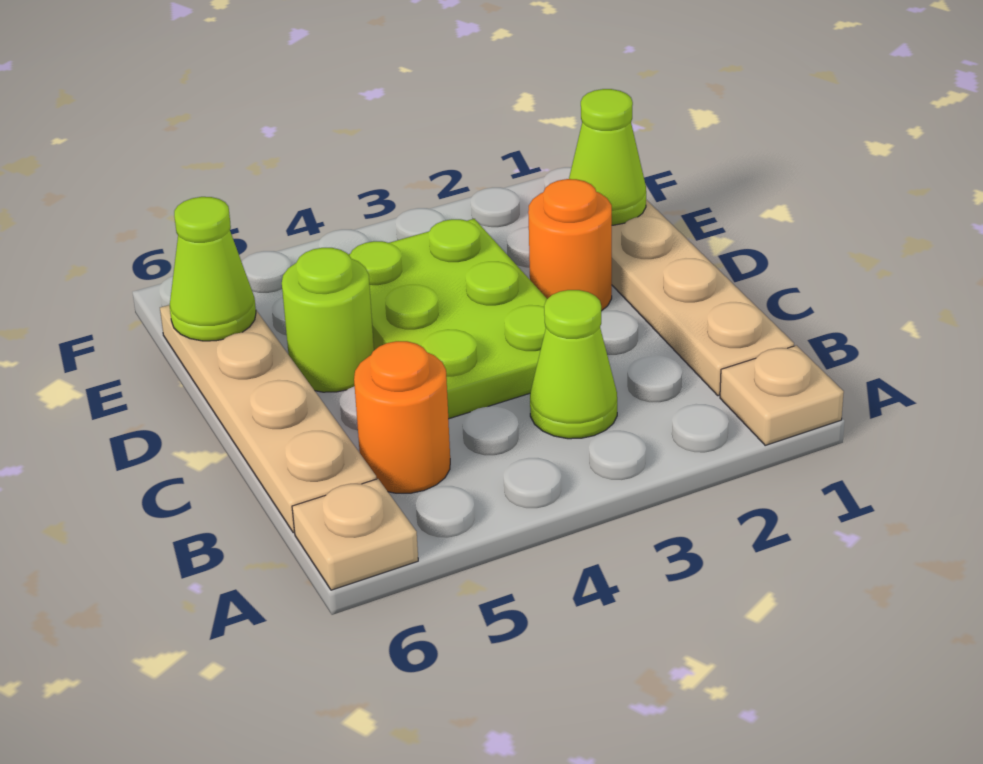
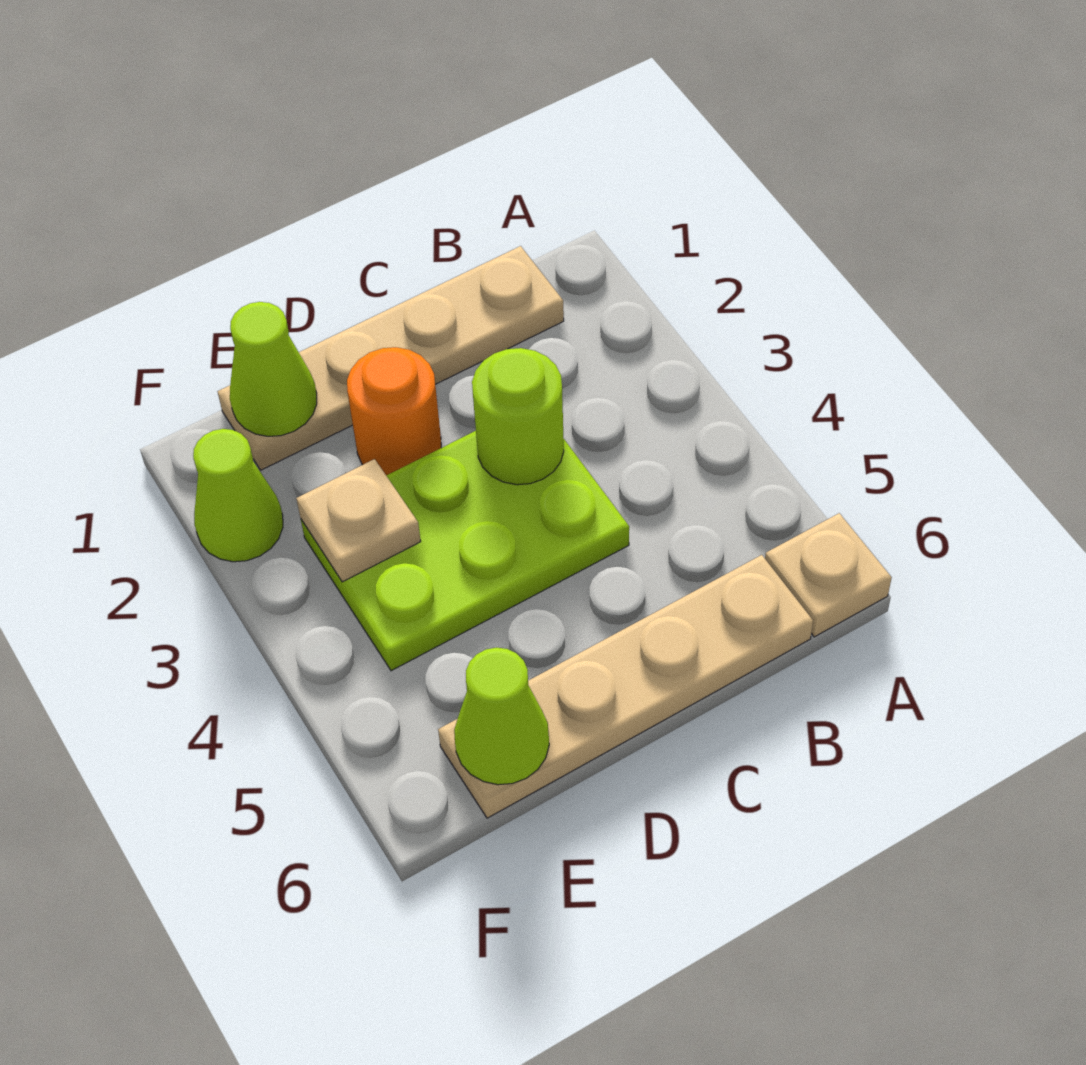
tan plate A1 level 1 -> tan plate E3 level 2
lime cone B3 level 1 -> lime cone F2 level 1
orange round brick B5 level 1 -> none
lime round brick D5 level 1 -> lime round brick C3 level 2

